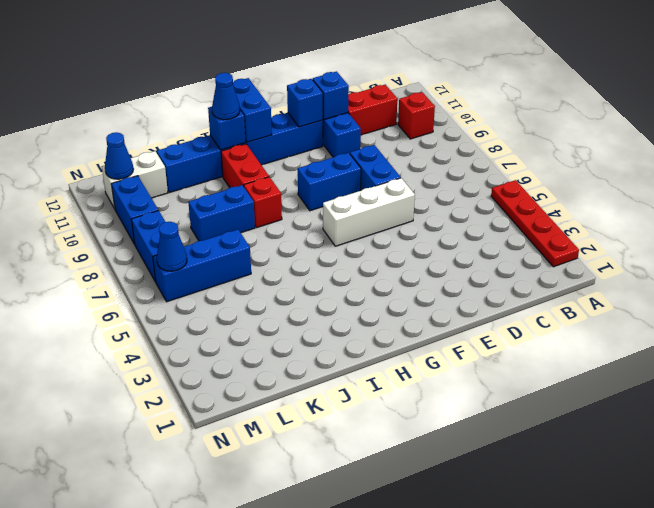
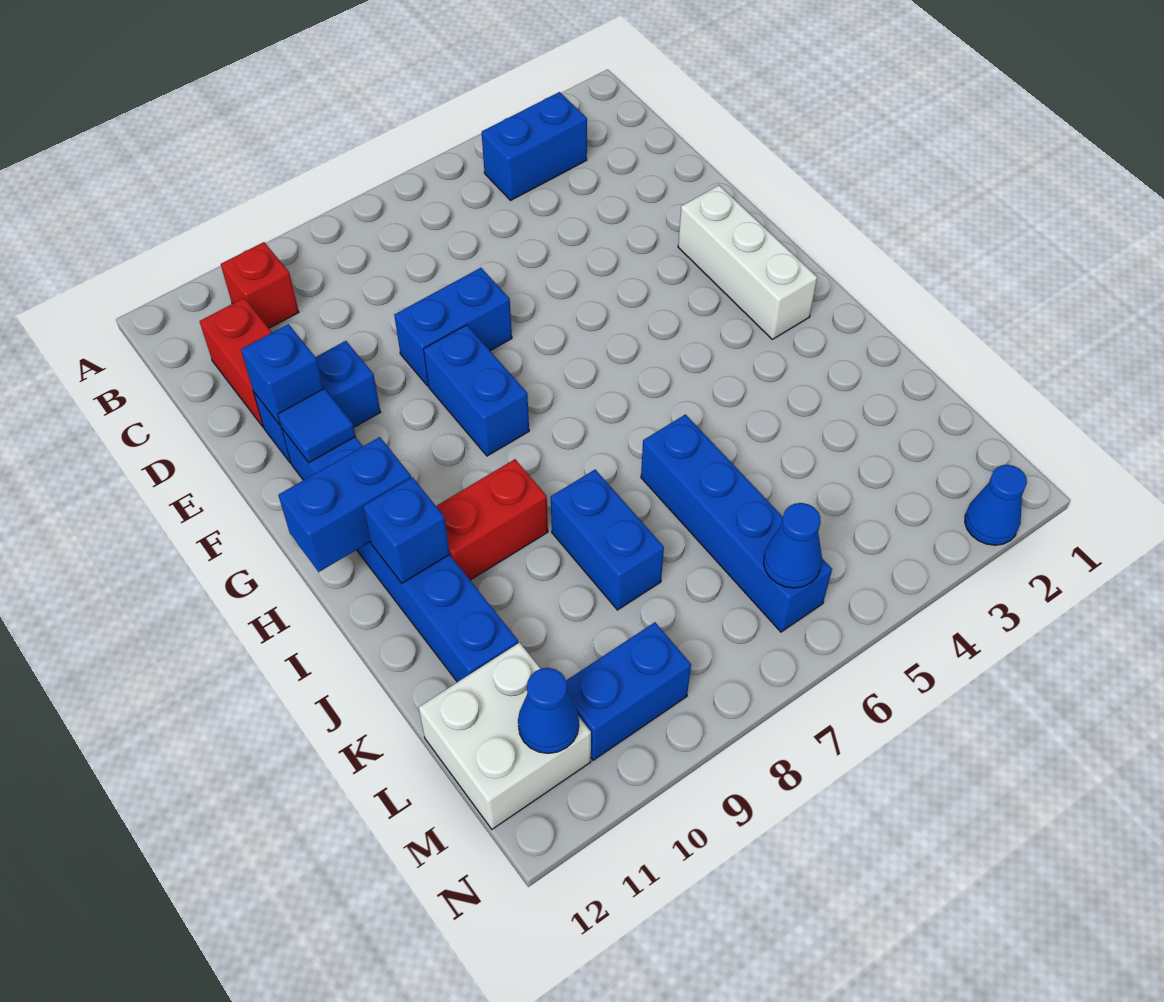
red plate A2:A5 level 1 -> none
white brick E6:G6 level 1 -> white brick F2:H2 level 1
blue brick F11 level 2 -> blue tile F11 level 2
red brick I8 level 1 -> none
blue cone I11 level 3 -> blue cone N2 level 1
blue brick K6:M6 level 1 -> blue brick J6:M6 level 1
white brick L11:M11 level 1 -> white brick L11:M12 level 1
blue brick M7:M8 level 1 -> blue brick B3:B4 level 1

